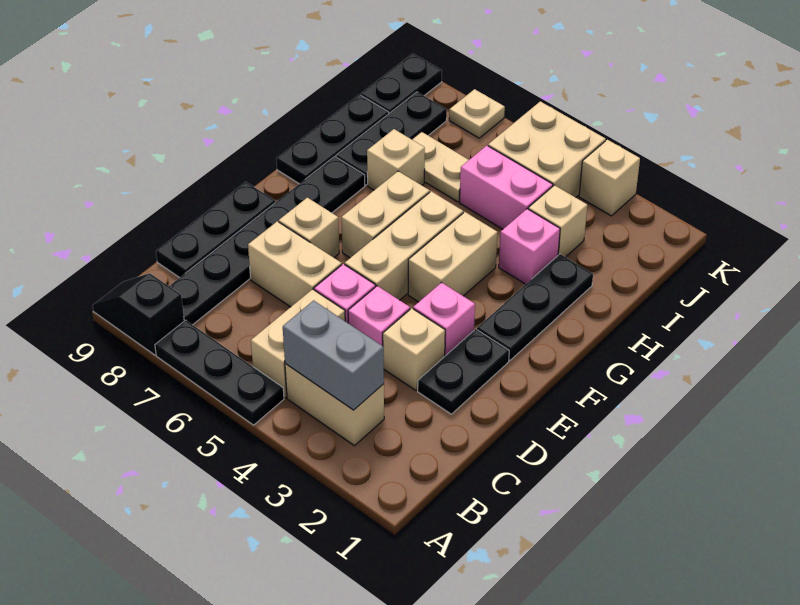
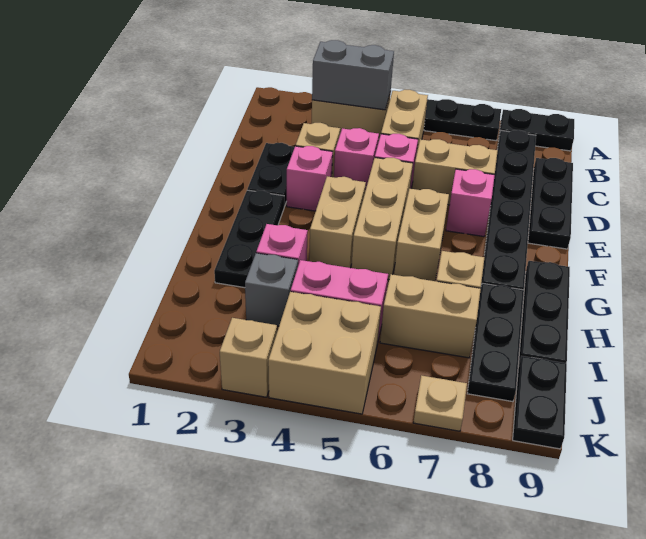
black slope A8:A9 level 1 top 8 -> black plate A8:A9 level 1
tan brick E7 level 1 -> pink brick E7 level 1
tan brick I3 level 1 -> grey brick I3 level 1
tan plate I6:I7 level 1 -> tan brick I6:I7 level 1

